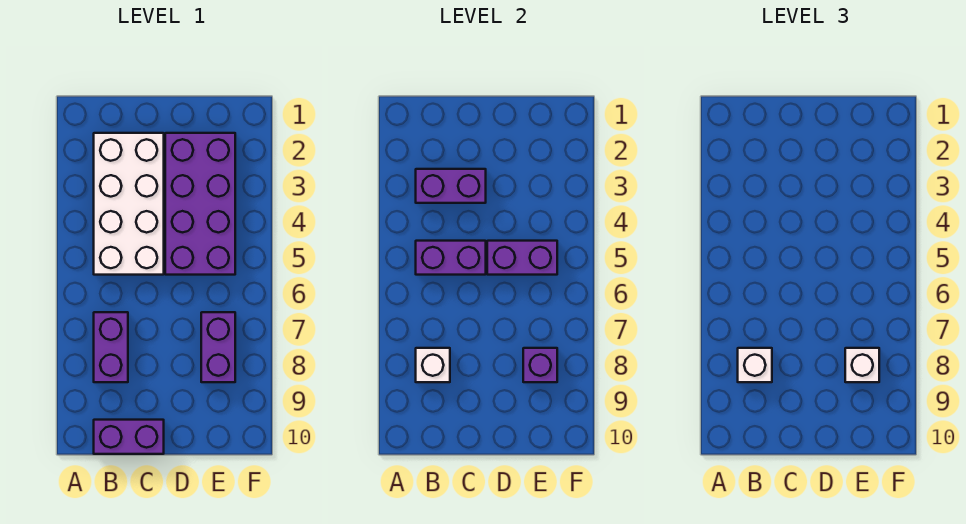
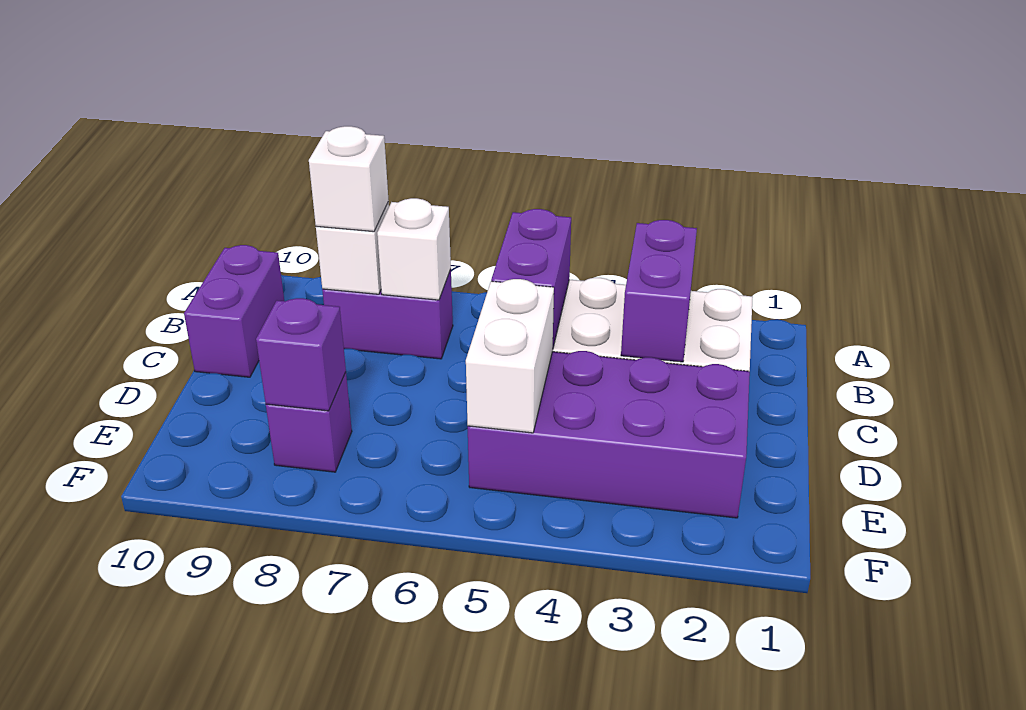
purple brick D5:E5 level 2 -> white brick D5:E5 level 2
purple brick E7:E8 level 1 -> purple brick E8 level 1
white brick E8 level 3 -> white brick B7 level 2

